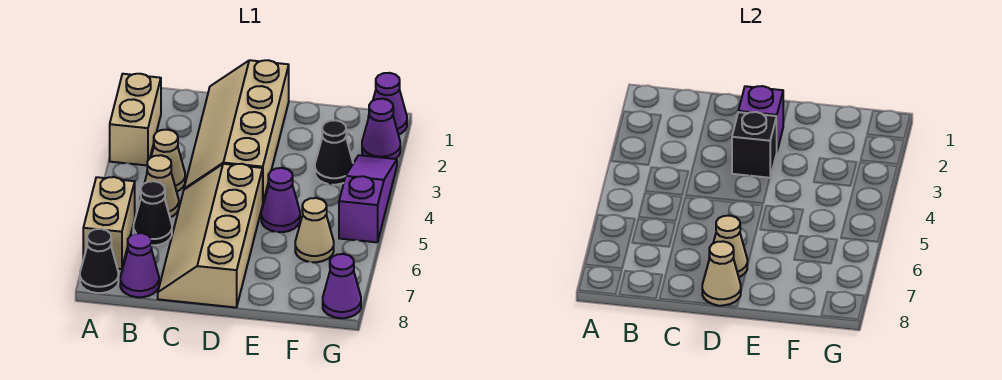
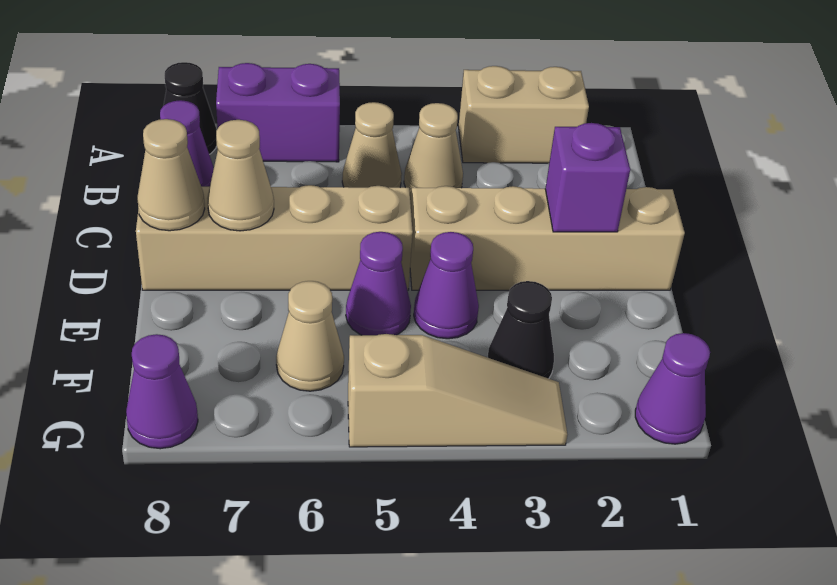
tan brick A6:A7 level 1 -> purple brick A6:A7 level 1
black cone B6 level 1 -> none
black brick D3 level 2 -> none
purple cone G2 level 1 -> purple cone E4 level 1
purple slope G3:G5 level 1 top 5 -> tan slope G3:G5 level 1 top 5

